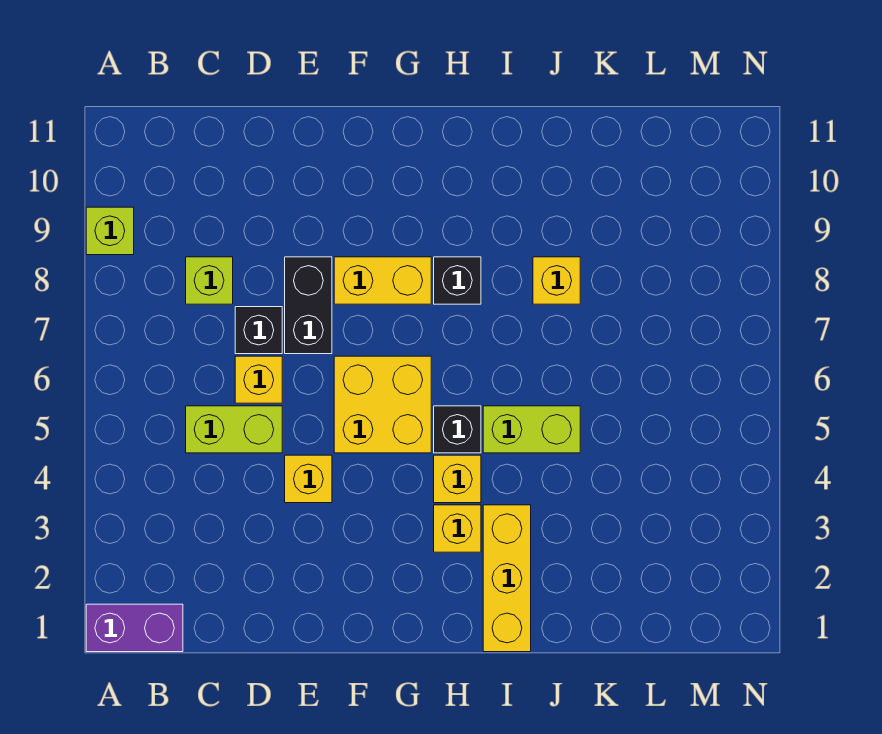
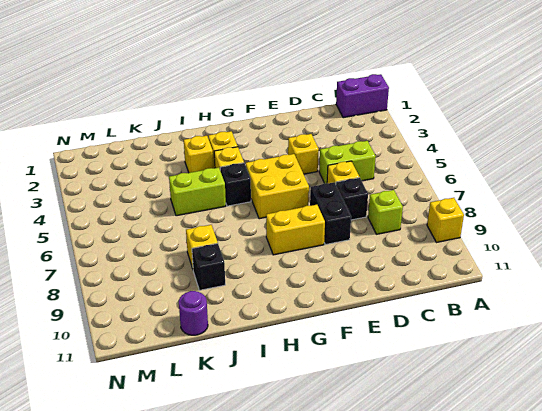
lime brick A9 level 1 -> yellow brick A9 level 1
black brick H8 level 1 -> black brick J9 level 1
yellow brick I1:I3 level 1 -> yellow brick I3 level 1
none -> purple round brick K11 level 1

